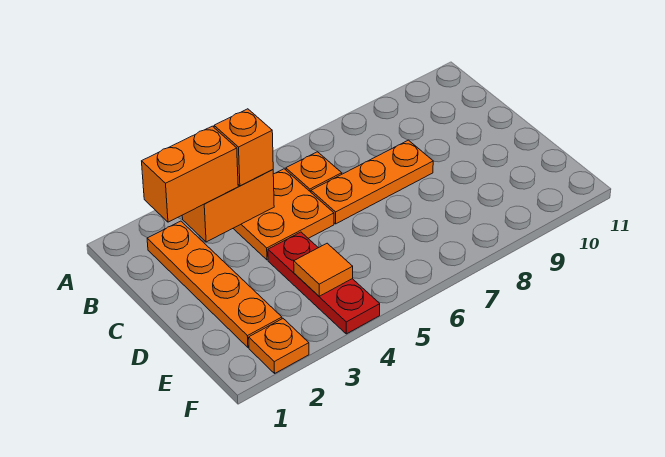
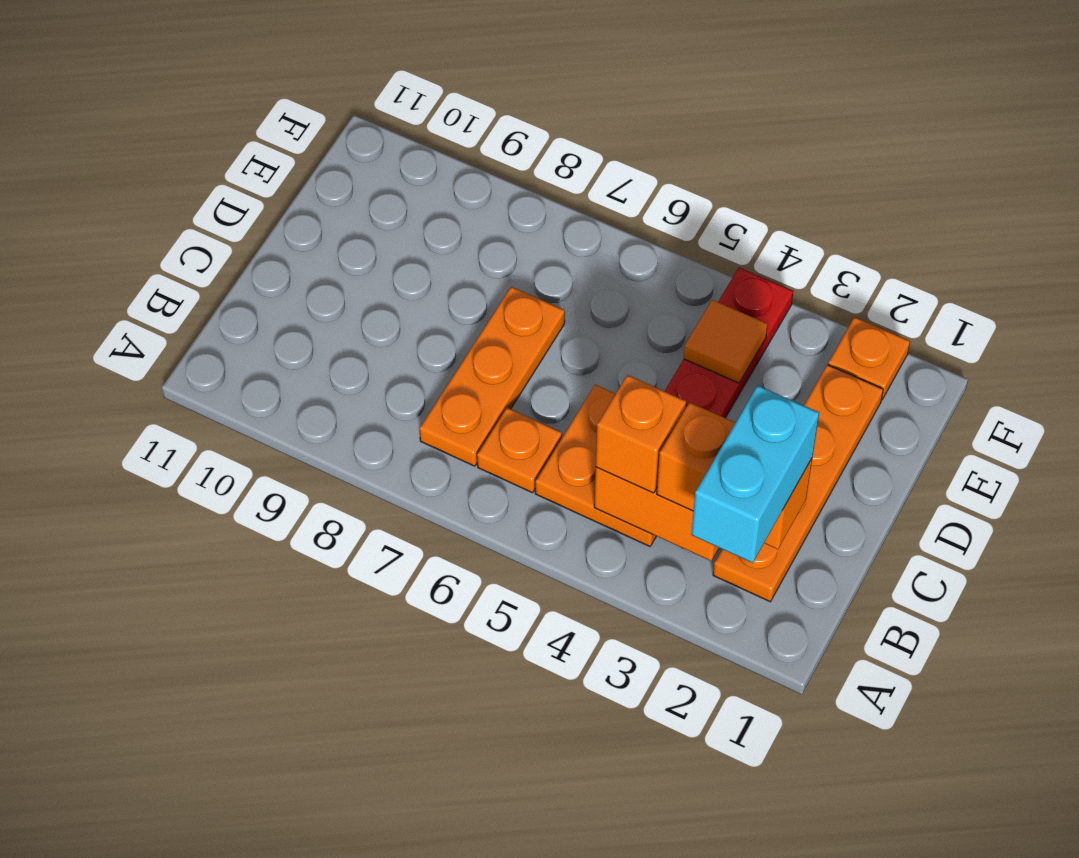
none -> cyan brick A2:B2 level 4
orange plate C6:C8 level 1 -> orange plate B7:D7 level 1

